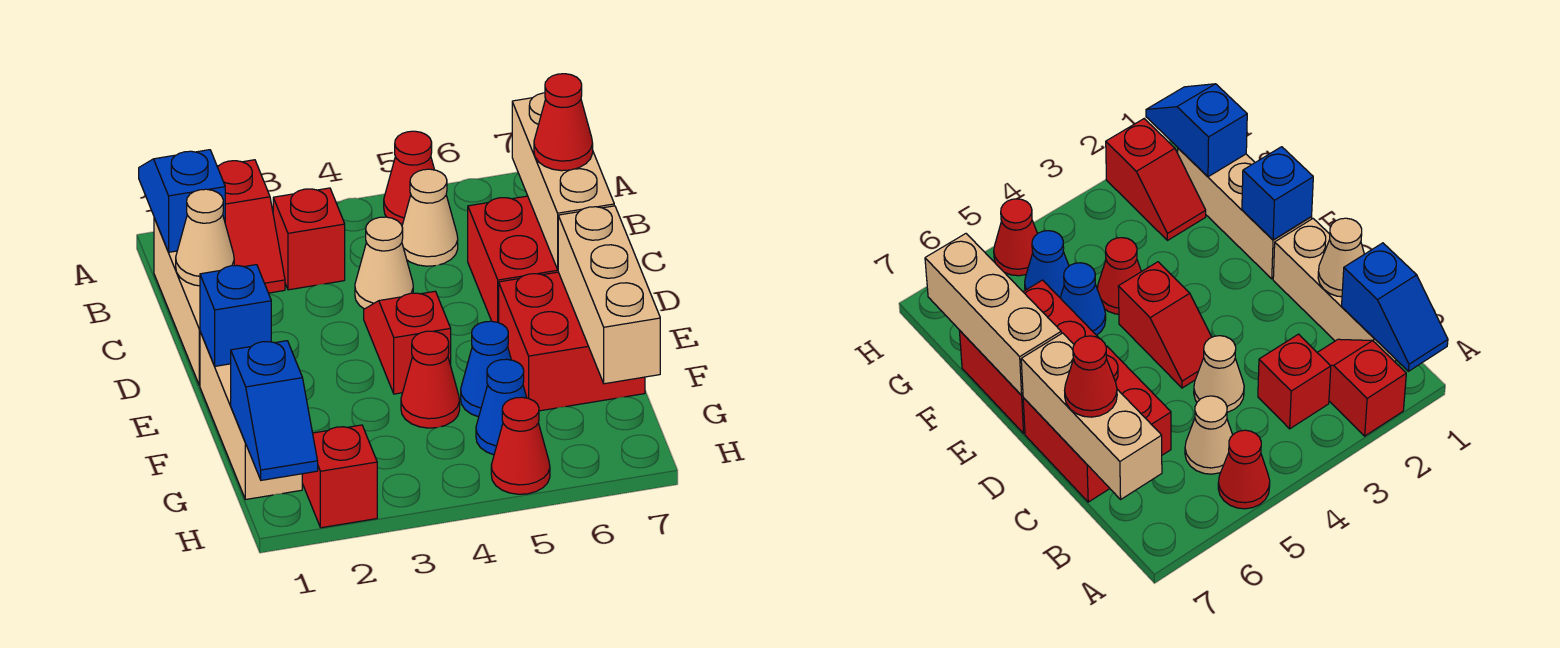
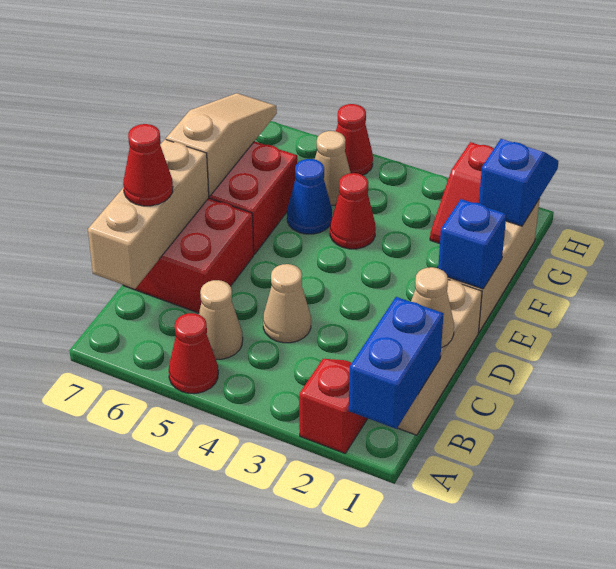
blue slope A1:B1 level 2 top B -> blue brick A1:B1 level 2
red brick B3 level 1 -> none
red slope D4:E4 level 1 top E -> none
tan brick E7:G7 level 2 -> tan slope E7:G7 level 2 top E
blue cone G5 level 1 -> tan cone G5 level 1

